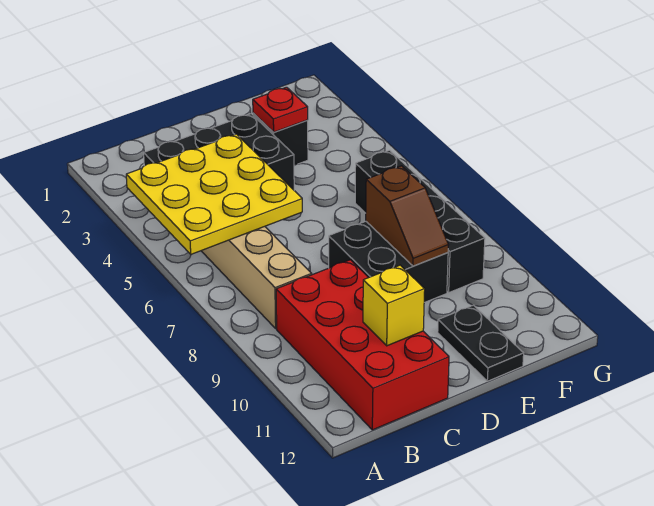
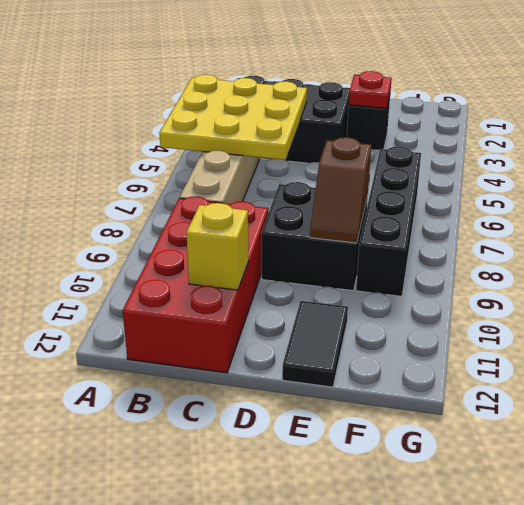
black plate E11:E12 level 1 -> black tile E11:E12 level 1

